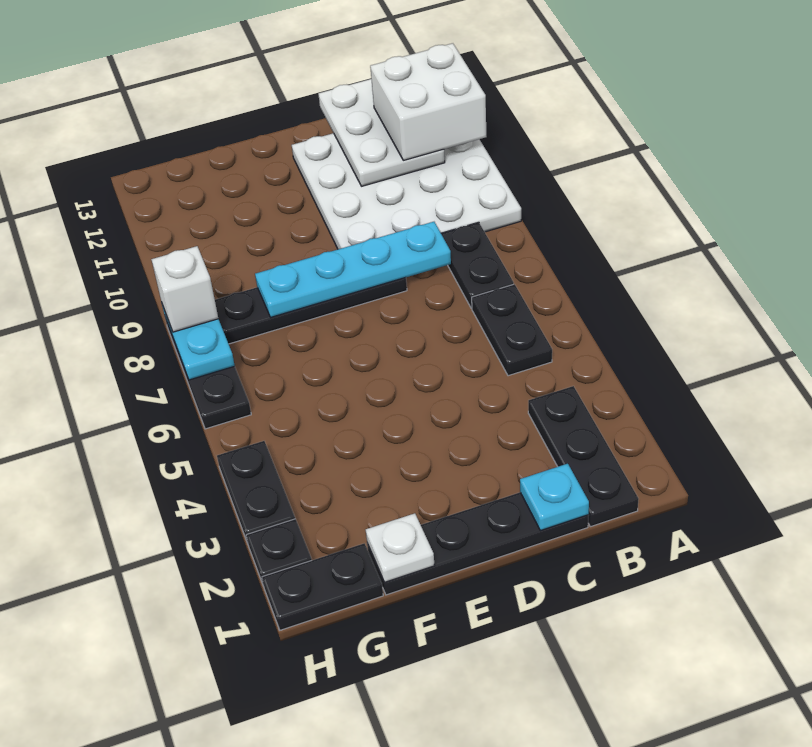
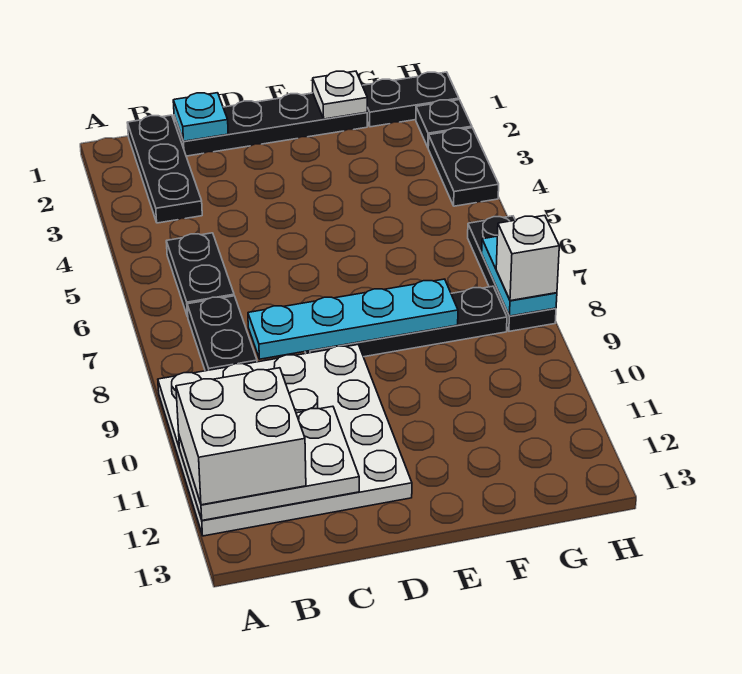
white plate B11:C13 level 2 -> white plate A11:C12 level 2

